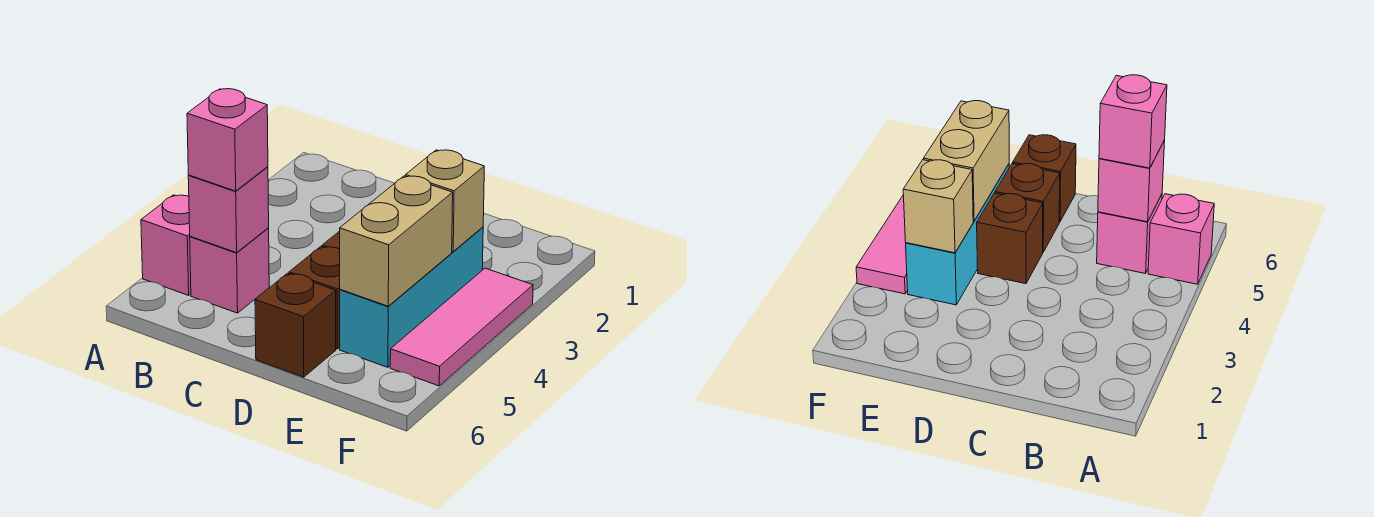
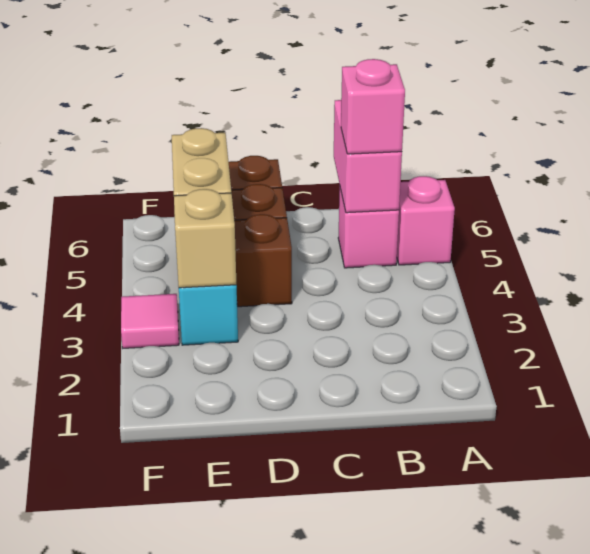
pink brick B5 level 2 -> pink brick B5:B6 level 2
pink tile F3:F5 level 1 -> pink tile F3 level 1

